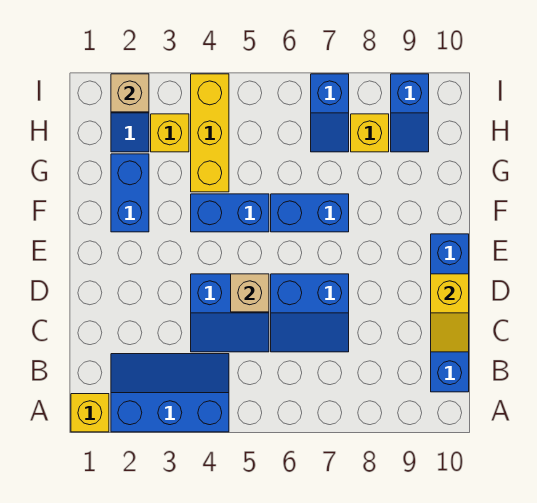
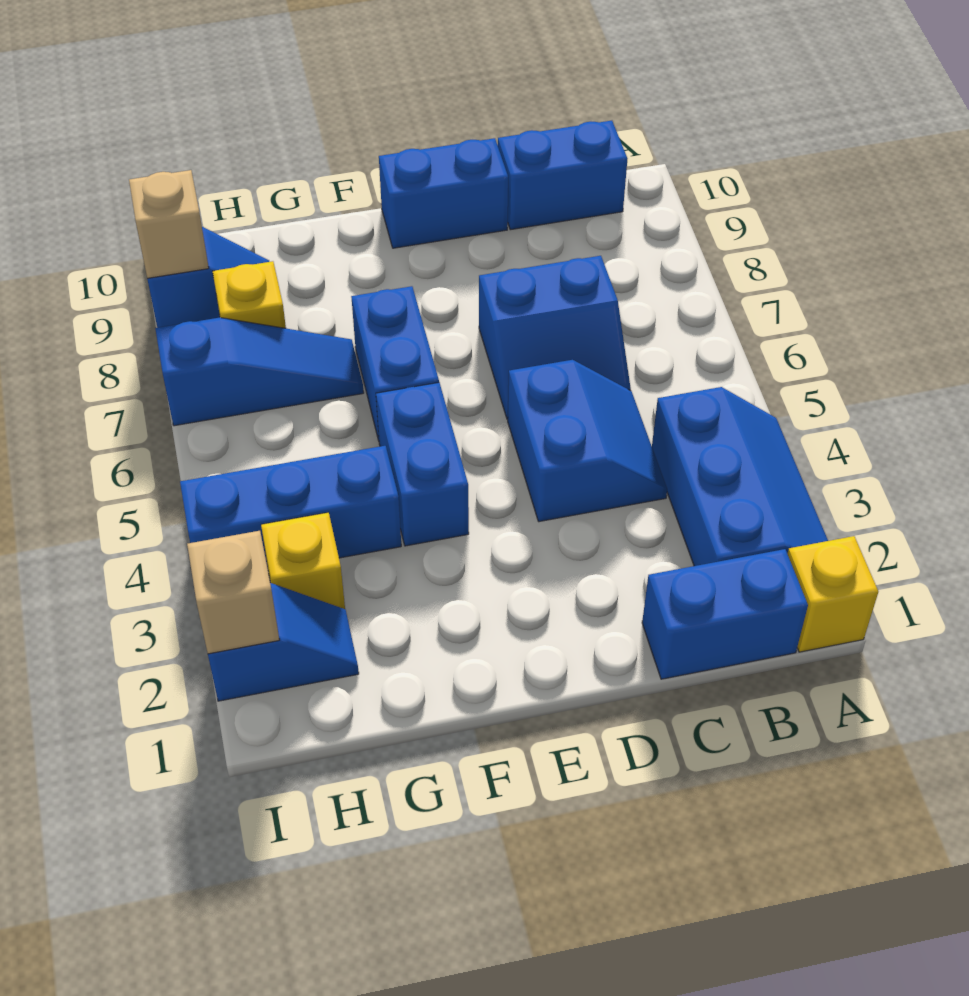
blue slope A2:B4 level 1 top A -> blue slope A2:B4 level 1 top B
blue slope C6:D7 level 1 top D -> blue slope C6:D7 level 1 top 7
yellow slope C10:D10 level 2 top D -> none
tan brick D5 level 2 -> tan brick I9 level 2
blue brick F2:G2 level 1 -> blue brick B1:C1 level 1
yellow brick G4:I4 level 1 -> blue brick G4:I4 level 1
blue slope H7:I7 level 1 top I -> blue slope G7:I7 level 1 top I

